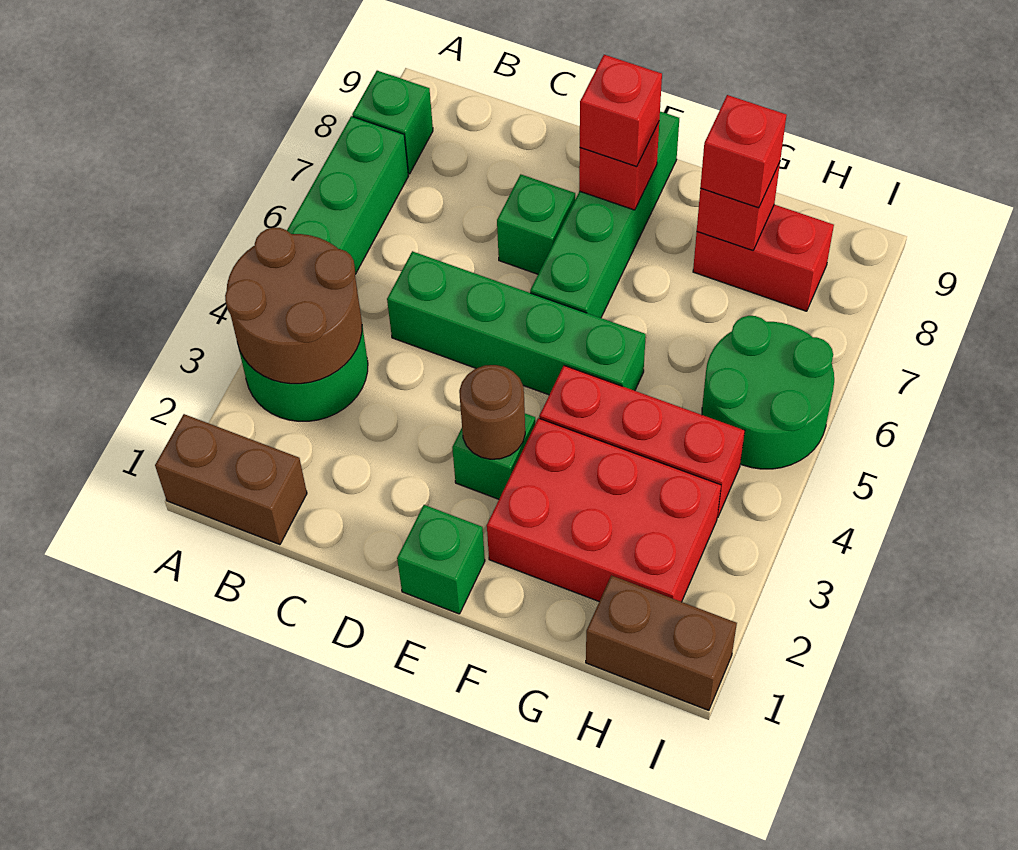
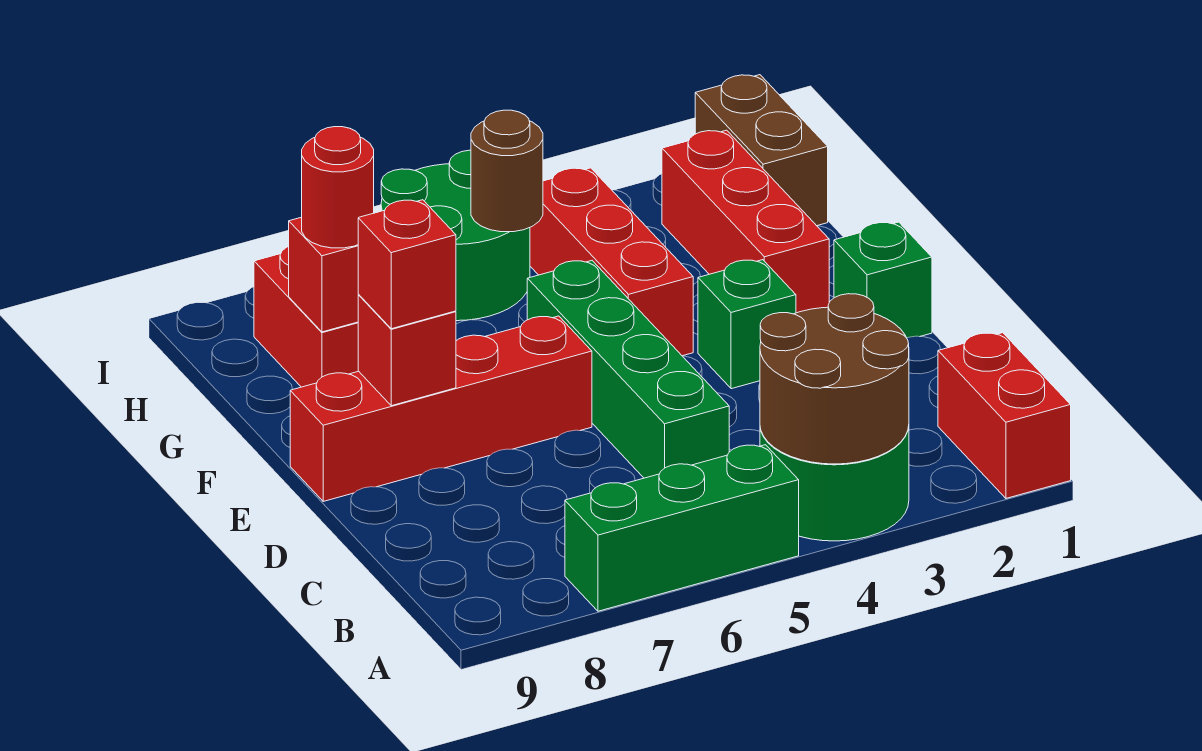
brown brick A1:B1 level 1 -> red brick A1:B1 level 1
green brick A8 level 1 -> none
green brick D7 level 1 -> none
brown round brick E3 level 2 -> brown round brick H5 level 2
green brick E6:E9 level 1 -> red brick E6:E9 level 1
red brick F2:H3 level 1 -> red brick F2:H2 level 1
red brick G8 level 3 -> red round brick G8 level 3

